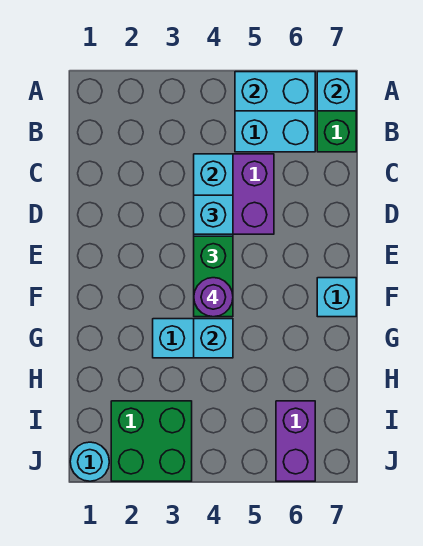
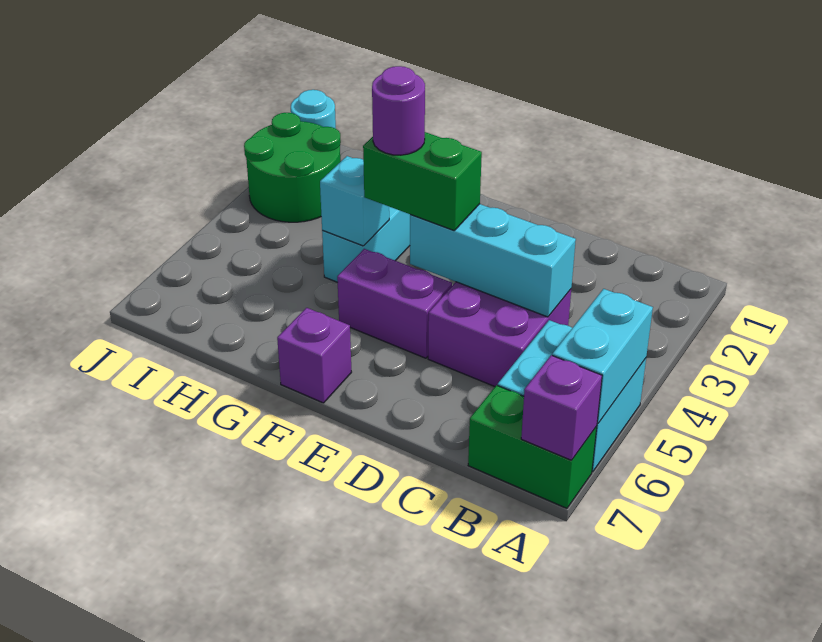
cyan brick A7 level 2 -> purple brick A7 level 2
cyan brick D4 level 3 -> none
cyan brick F7 level 1 -> purple brick F7 level 1
green brick I2:J3 level 1 -> green round brick I2:J3 level 1
purple brick I6:J6 level 1 -> purple brick E5:F5 level 1

